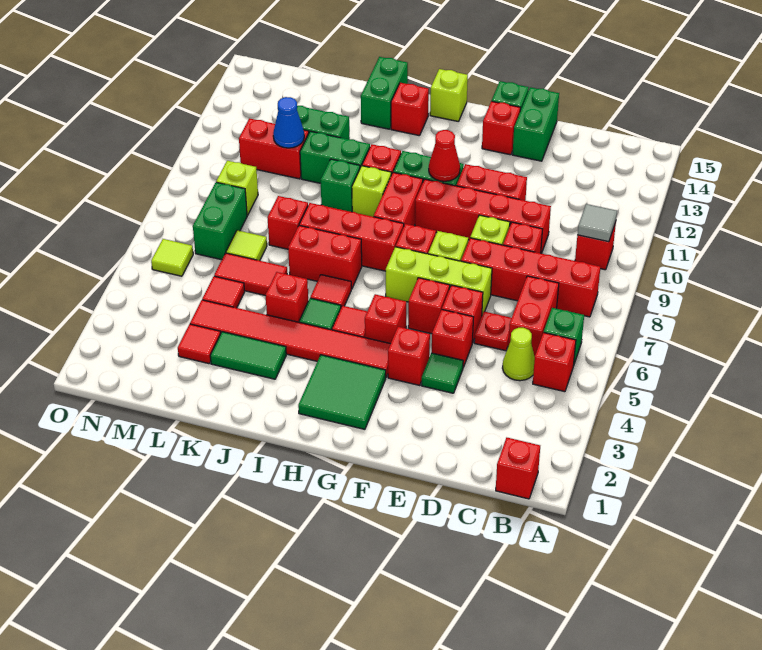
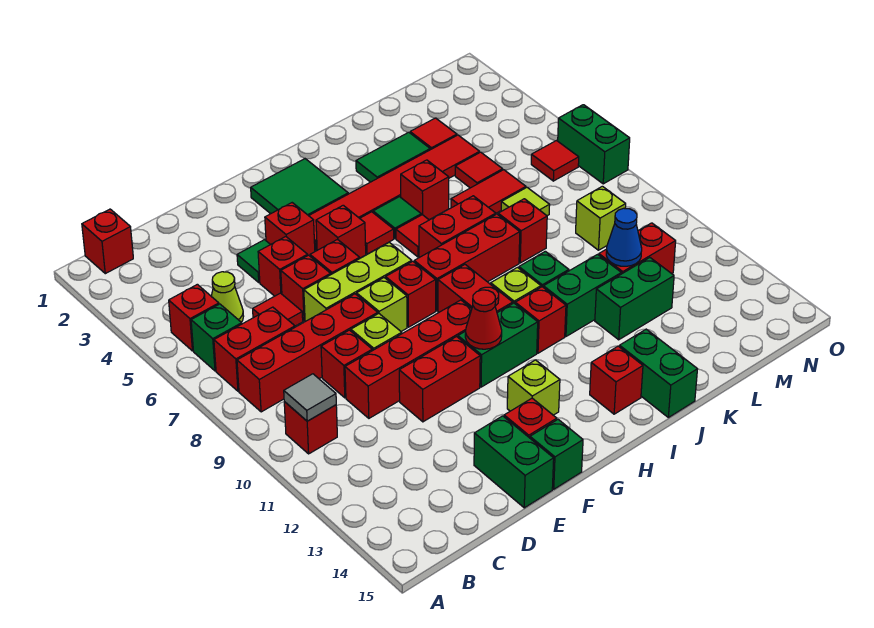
red brick C6:C7 level 1 -> red brick B7:C7 level 1
red plate D6 level 1 -> red tile D6 level 1
lime brick H15 level 1 -> lime brick G13 level 1
green brick M7:M8 level 1 -> green brick O6:O7 level 1
lime tile N6 level 1 -> red tile N6 level 1

